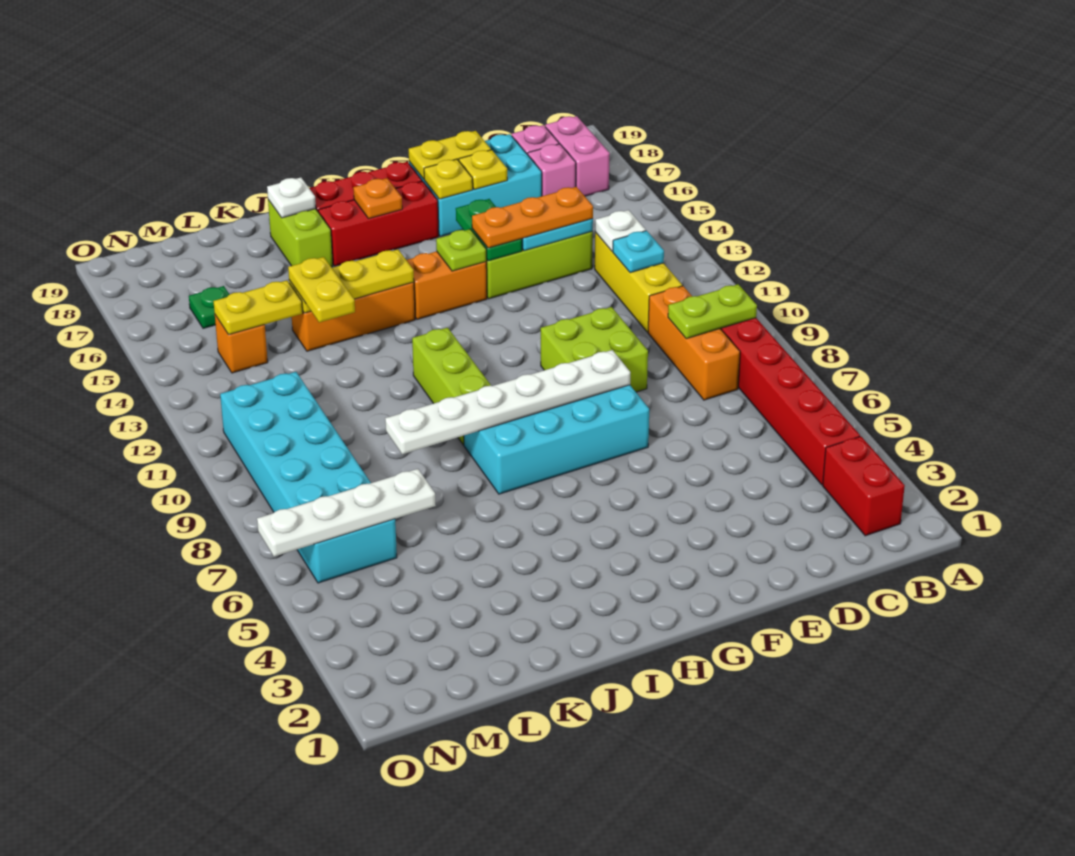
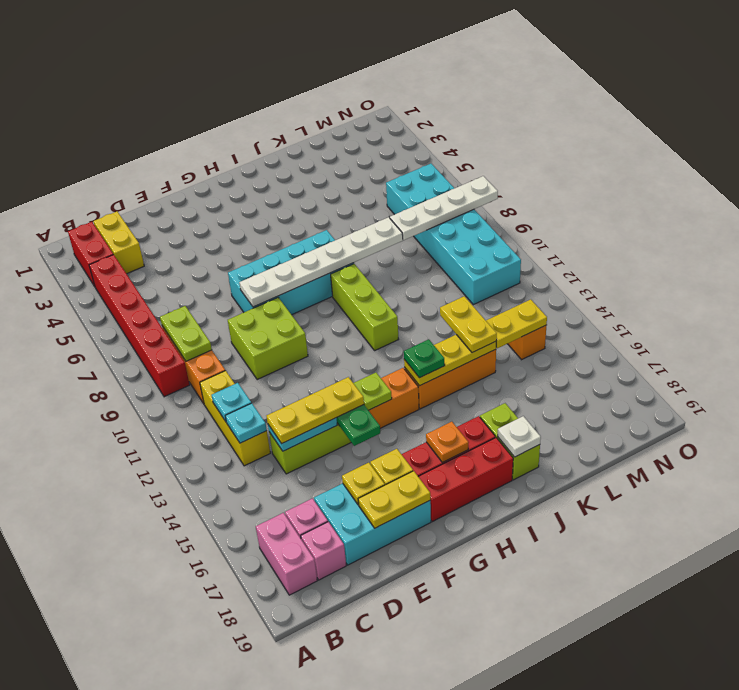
lime plate B9:C9 level 2 -> lime plate C8:C9 level 2
none -> yellow brick C2:C3 level 1
white plate C13 level 2 -> cyan plate C13 level 2
orange plate D14:F14 level 3 -> yellow plate D14:F14 level 3
white plate L6:O6 level 2 -> white plate L8:O8 level 2
green plate M16 level 1 -> green plate I14 level 3

